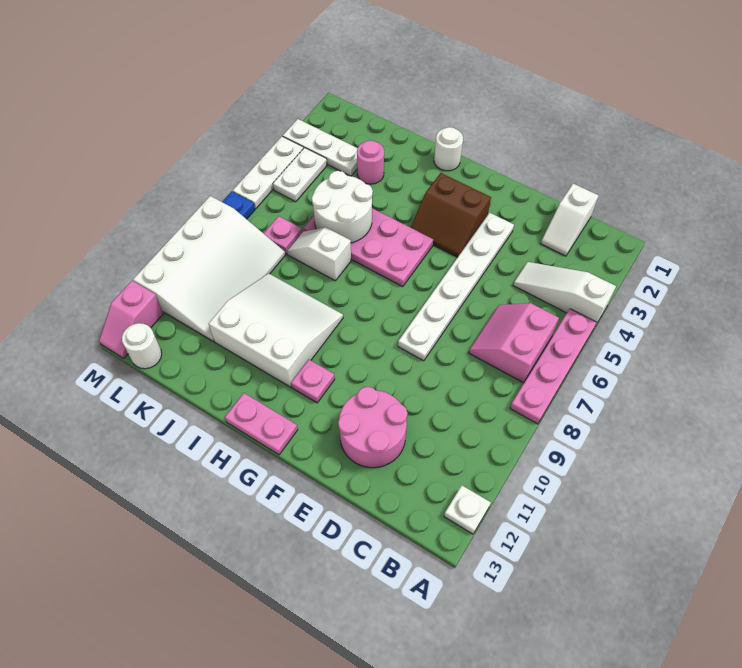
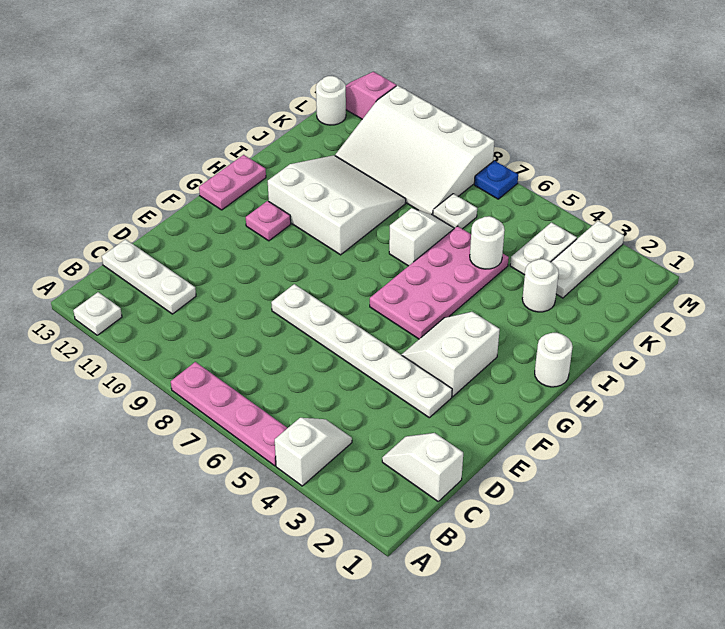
white slope A4:C4 level 1 top A -> white slope A4:B4 level 1 top A
pink slope B6:C7 level 1 top B -> none
pink round brick D11:E12 level 1 -> none
brown slope F3:G4 level 1 top 3 -> white slope F3:G4 level 1 top 3
white slope H9:J11 level 1 top 11 -> white slope H9:J11 level 1 top H
white round brick I5:J6 level 2 -> white round brick J5 level 2
pink round brick J3 level 1 -> white round brick J3 level 1
pink plate K7 level 1 -> white plate K7 level 1
white plate L4:L5 level 1 -> white plate K4:L4 level 1
white plate M4:M6 level 1 -> white plate C11:C13 level 1

